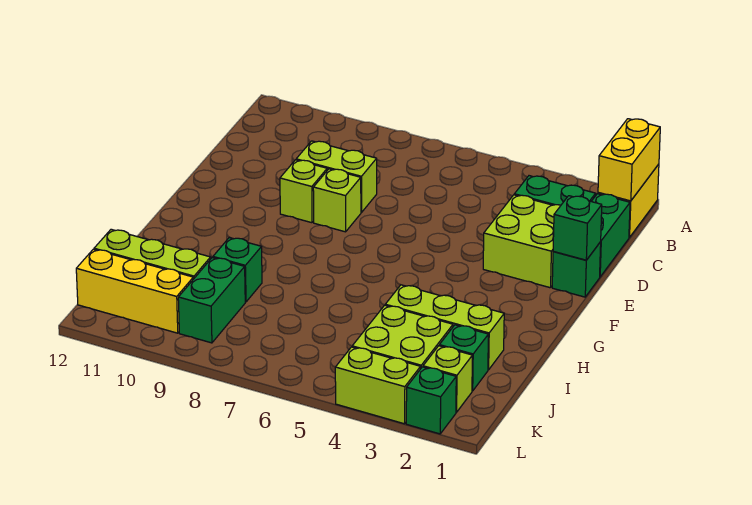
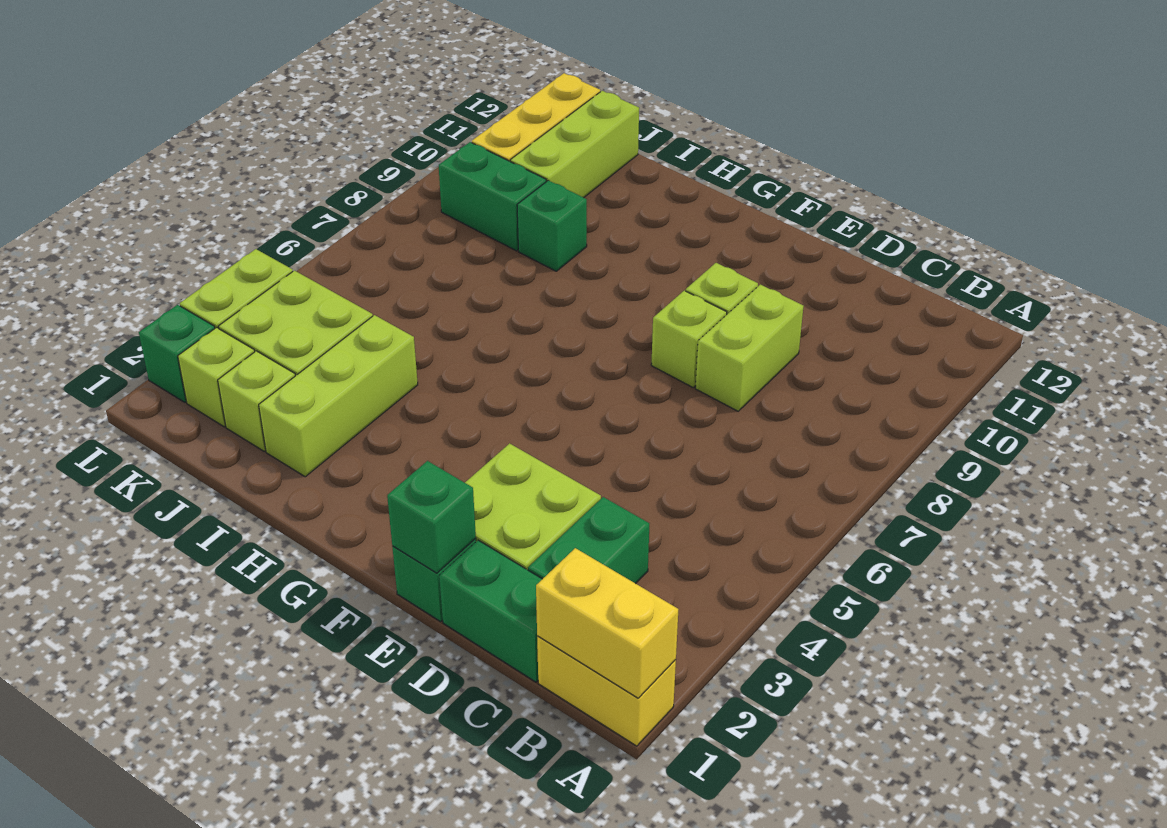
green brick J2 level 1 -> lime brick J2 level 1

